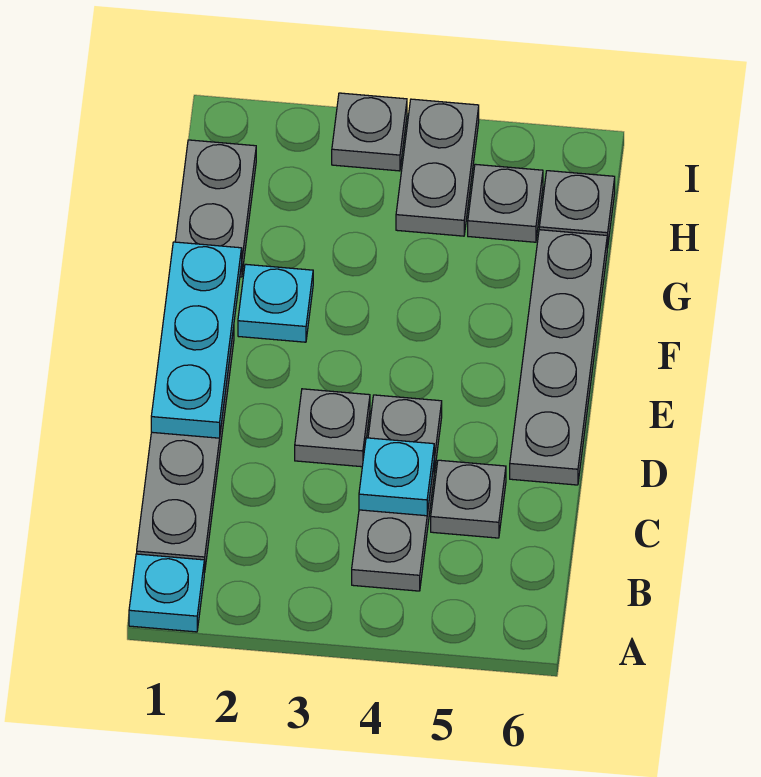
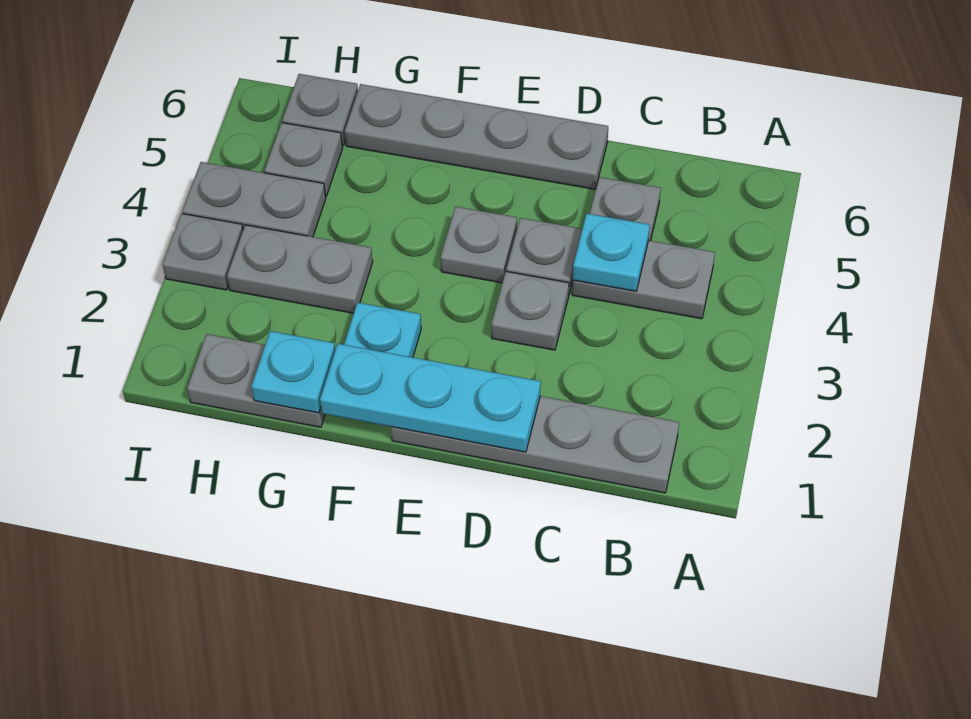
cyan plate A1 level 1 -> cyan plate G1 level 2
none -> grey plate E4 level 1
none -> grey plate G3:H3 level 1

